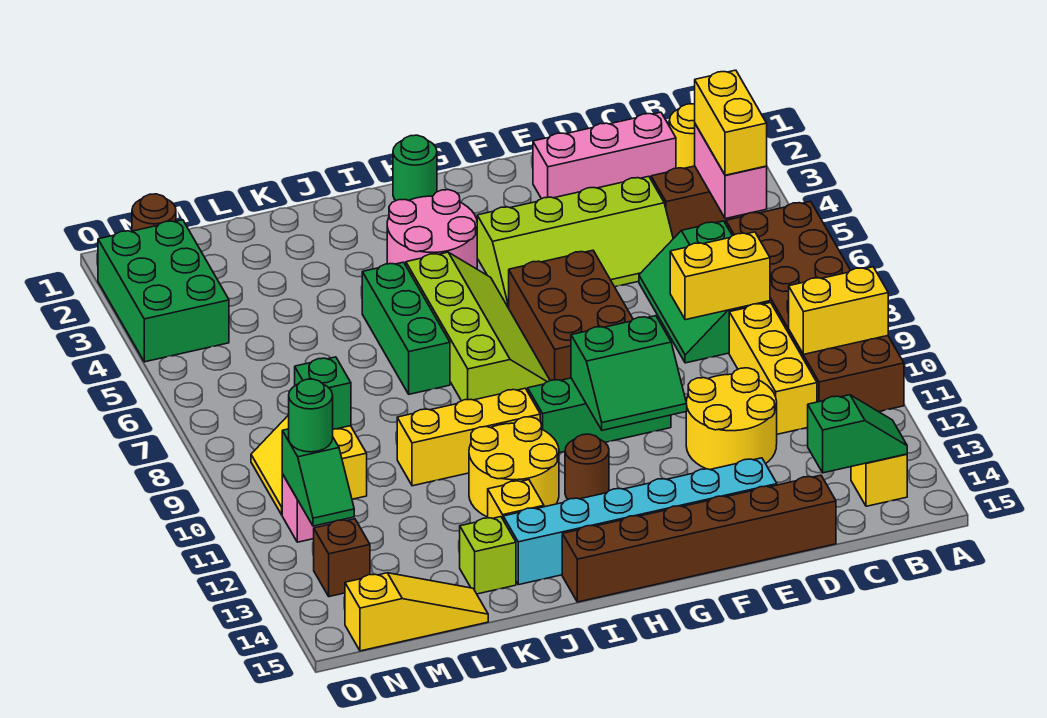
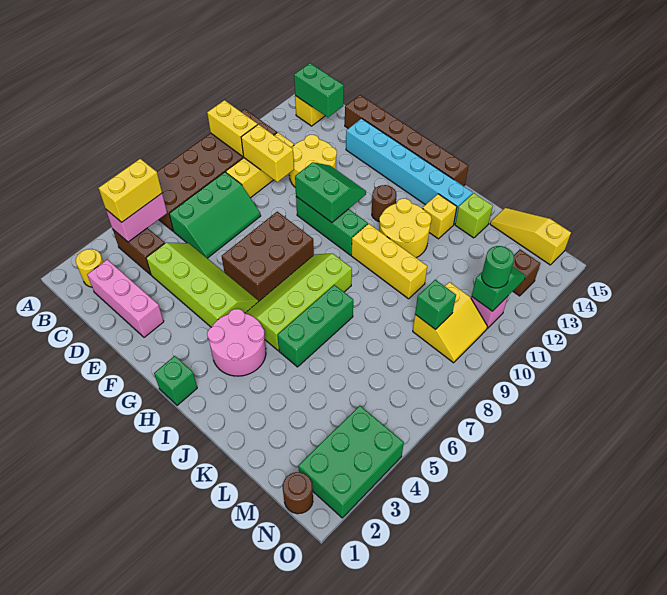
green slope B14:C14 level 2 top C -> green brick B14:C14 level 2
yellow brick C8:D8 level 2 -> yellow brick C10:D10 level 2
green round brick H1 level 1 -> green brick H1 level 1

